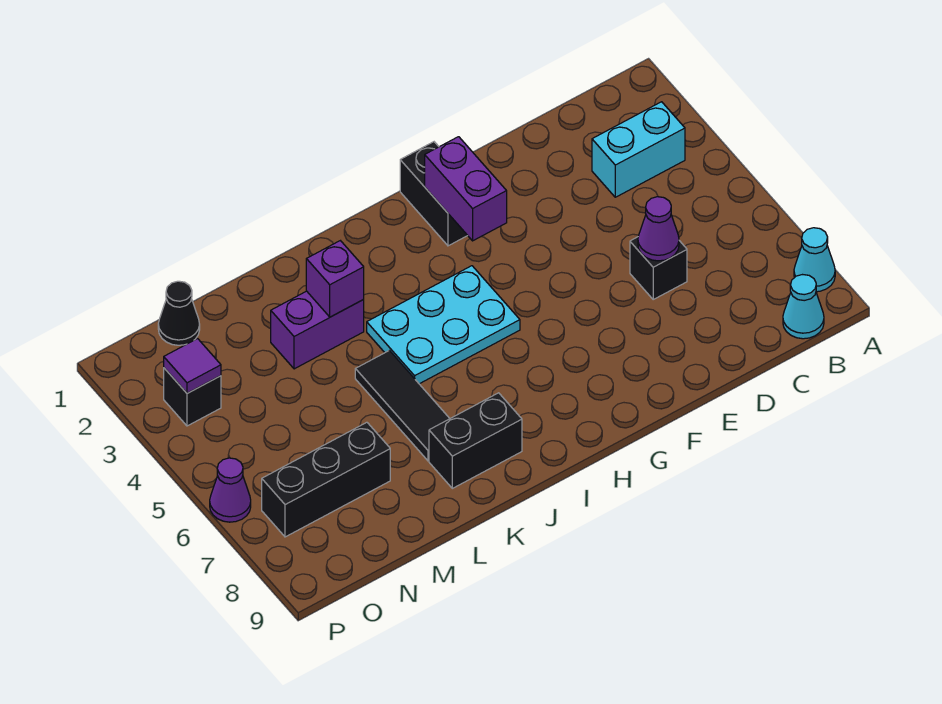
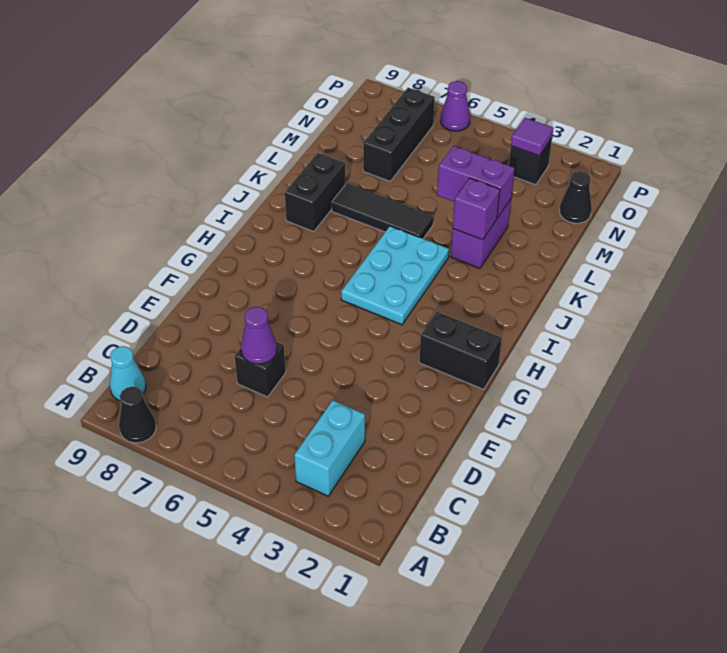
cyan cone A8 level 1 -> black cone A8 level 1
purple brick G2:G3 level 2 -> purple brick L3:L4 level 2

